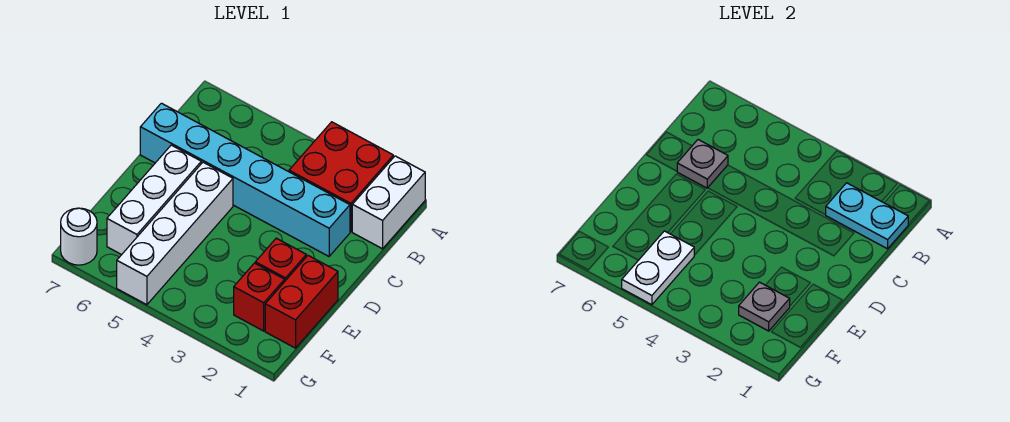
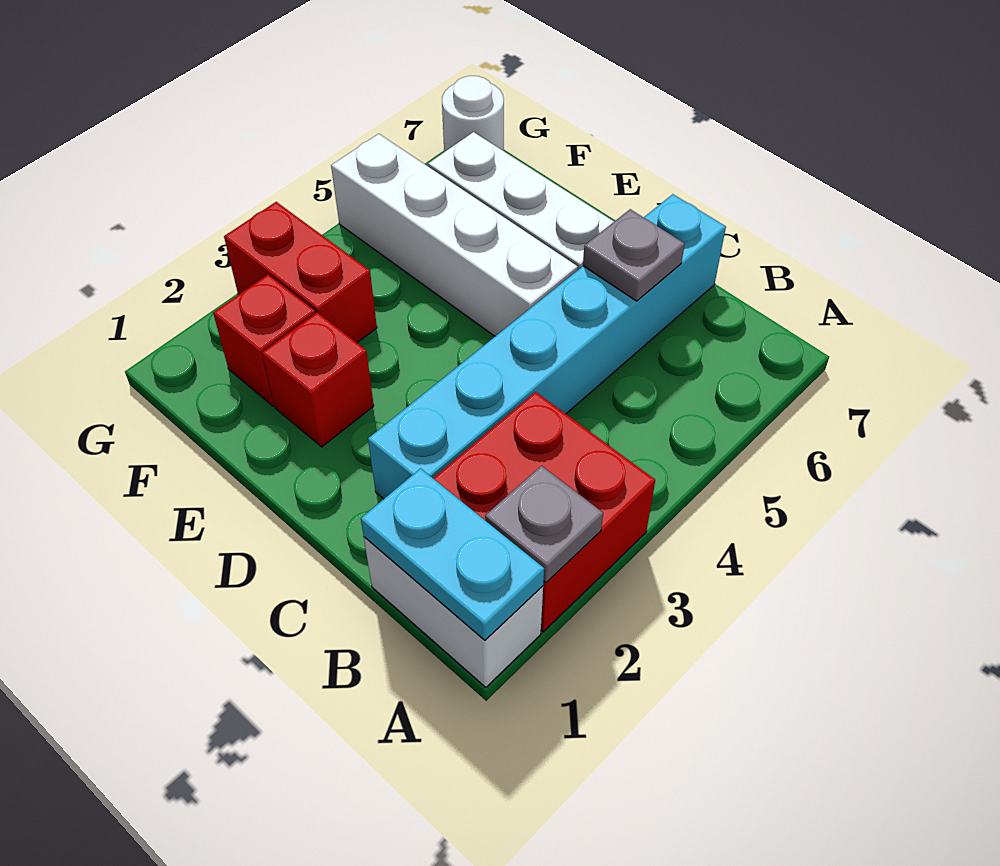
cyan plate B1:B2 level 2 -> cyan plate A1:B1 level 2
red brick E1:F1 level 1 -> red brick F3:G3 level 1
grey plate F2 level 2 -> grey plate A2 level 2
white plate F5:G5 level 2 -> none

